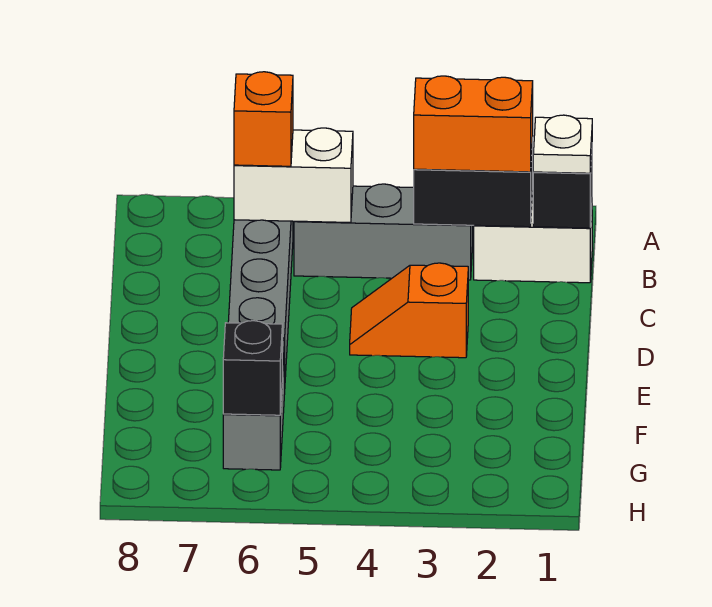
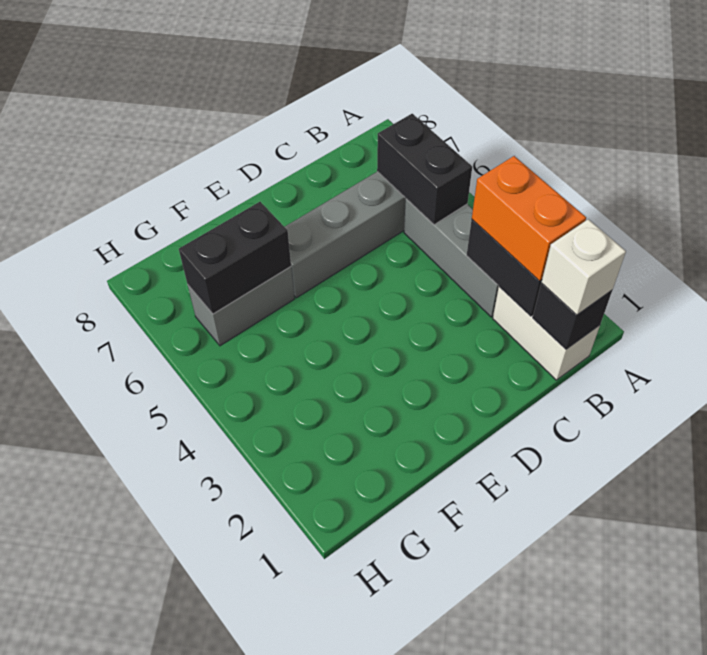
white plate B1 level 3 -> white brick B1 level 3
white brick B5:B6 level 2 -> black brick B5:B6 level 2
orange brick B6 level 3 -> none
orange slope D3:D4 level 1 top 3 -> none
black brick G6 level 2 -> black brick F6:G6 level 2

